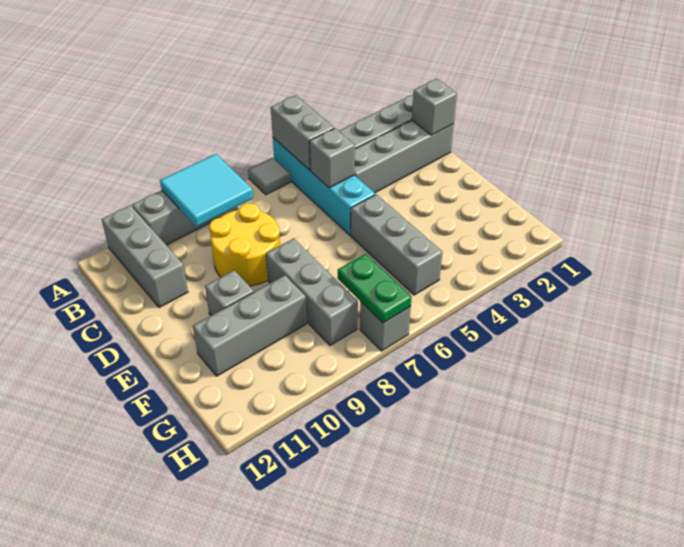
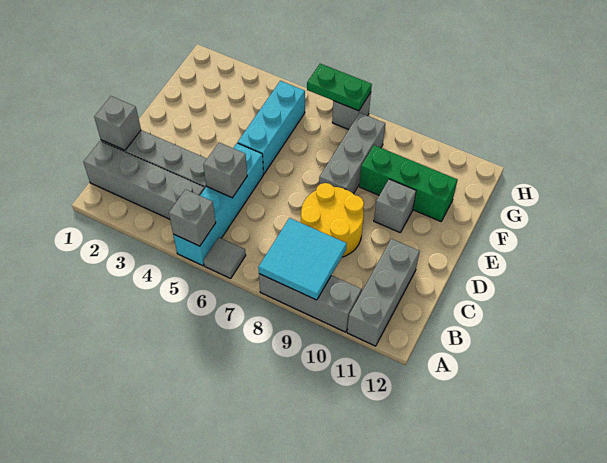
grey brick A5:B5 level 2 -> grey brick A5 level 2
grey brick E5:G5 level 1 -> cyan brick E5:G5 level 1
grey brick F9:F11 level 1 -> green brick F9:F11 level 1
green plate G7:H7 level 2 -> green plate H6:H7 level 2

